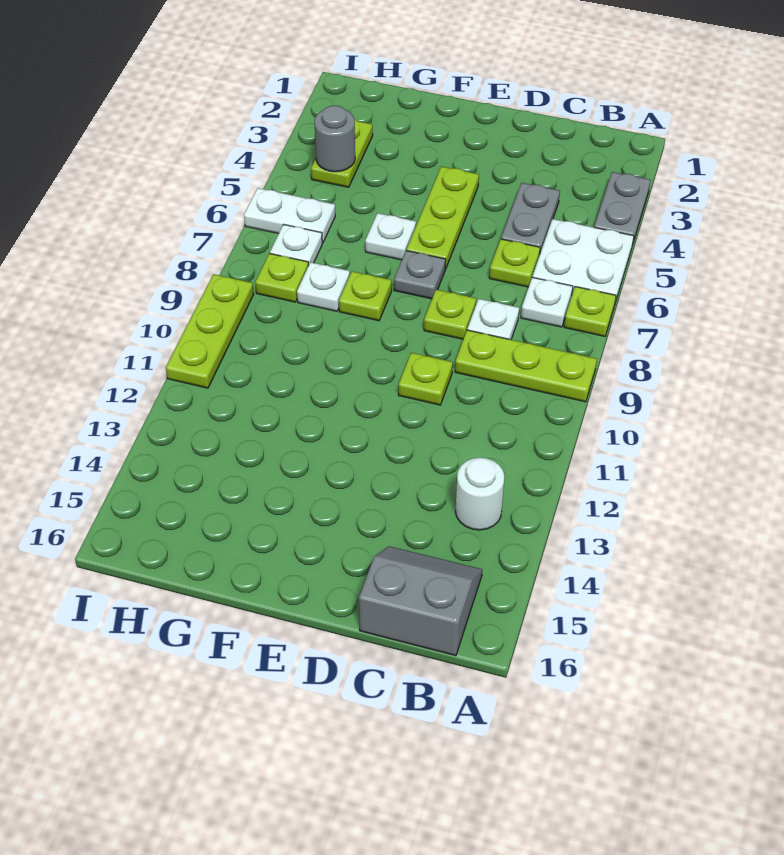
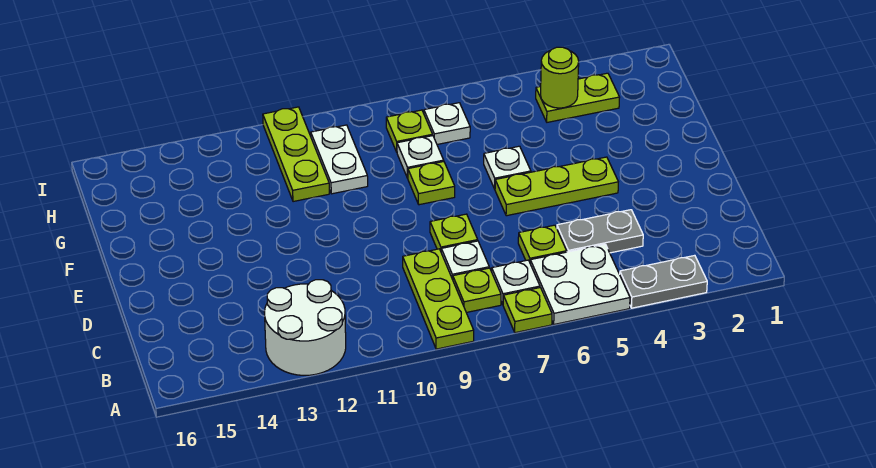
white round brick B13 level 1 -> white round brick A12:B13 level 1
grey slope B15:C16 level 1 top 16 -> none
lime plate D10 level 1 -> lime plate B8 level 1
grey plate E7 level 1 -> none
grey round brick H4 level 2 -> lime round brick H4 level 2
white plate H6:I6 level 1 -> white plate G10:H10 level 1
lime plate I9:I11 level 1 -> lime plate G11:I11 level 1

